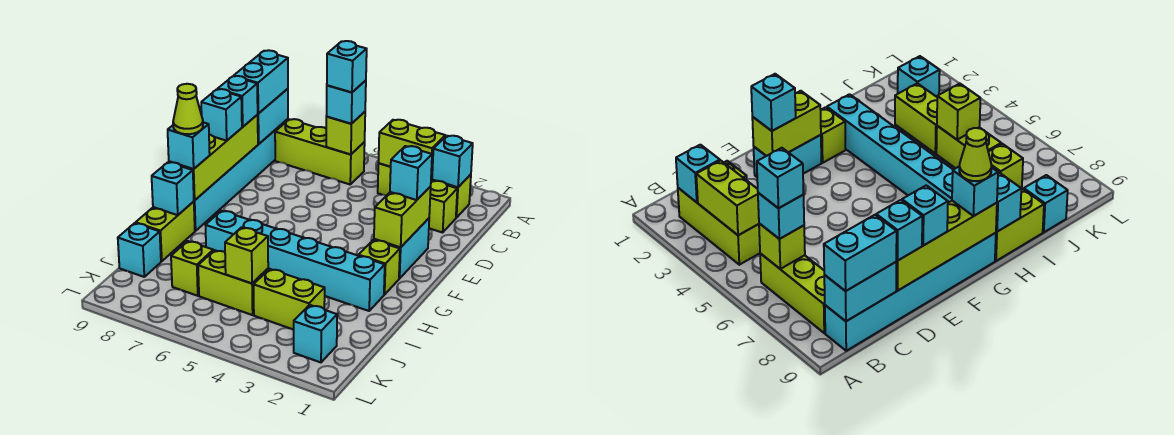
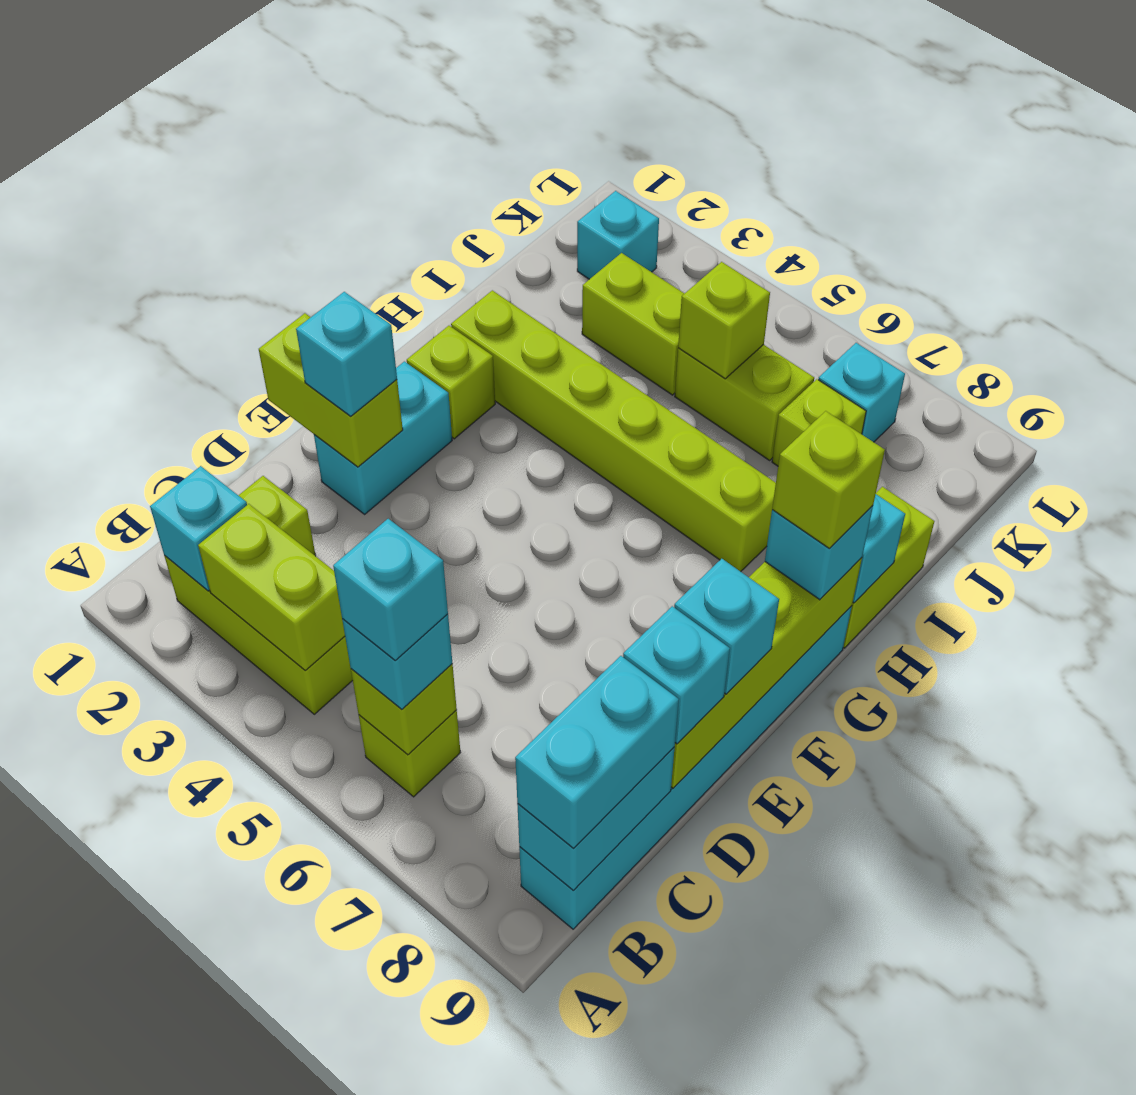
lime brick B6:B8 level 1 -> lime brick B6 level 1
lime brick E2:F2 level 2 -> lime brick E1:E2 level 2
lime cone G9 level 4 -> lime brick G9 level 4
cyan brick H2:H7 level 1 -> lime brick H2:H7 level 1
cyan brick J9 level 1 -> cyan brick K7 level 1

